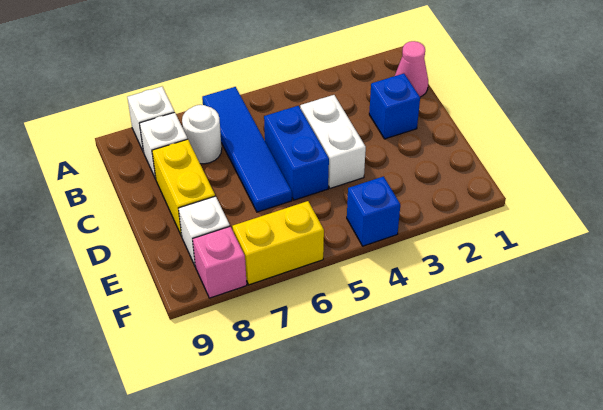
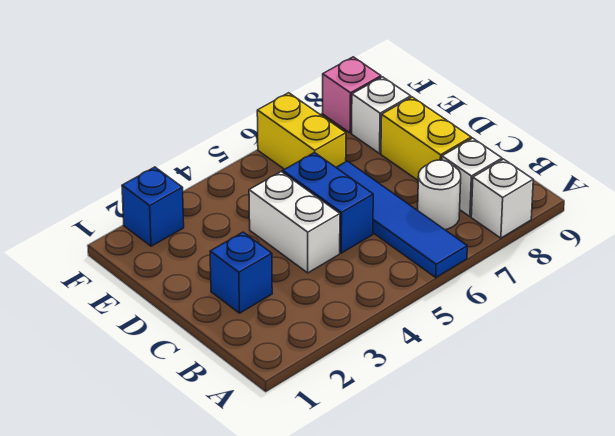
pink cone B1 level 1 -> none
blue brick F4 level 1 -> blue brick F2 level 1
yellow brick F6:F7 level 1 -> yellow brick E6:F6 level 1

